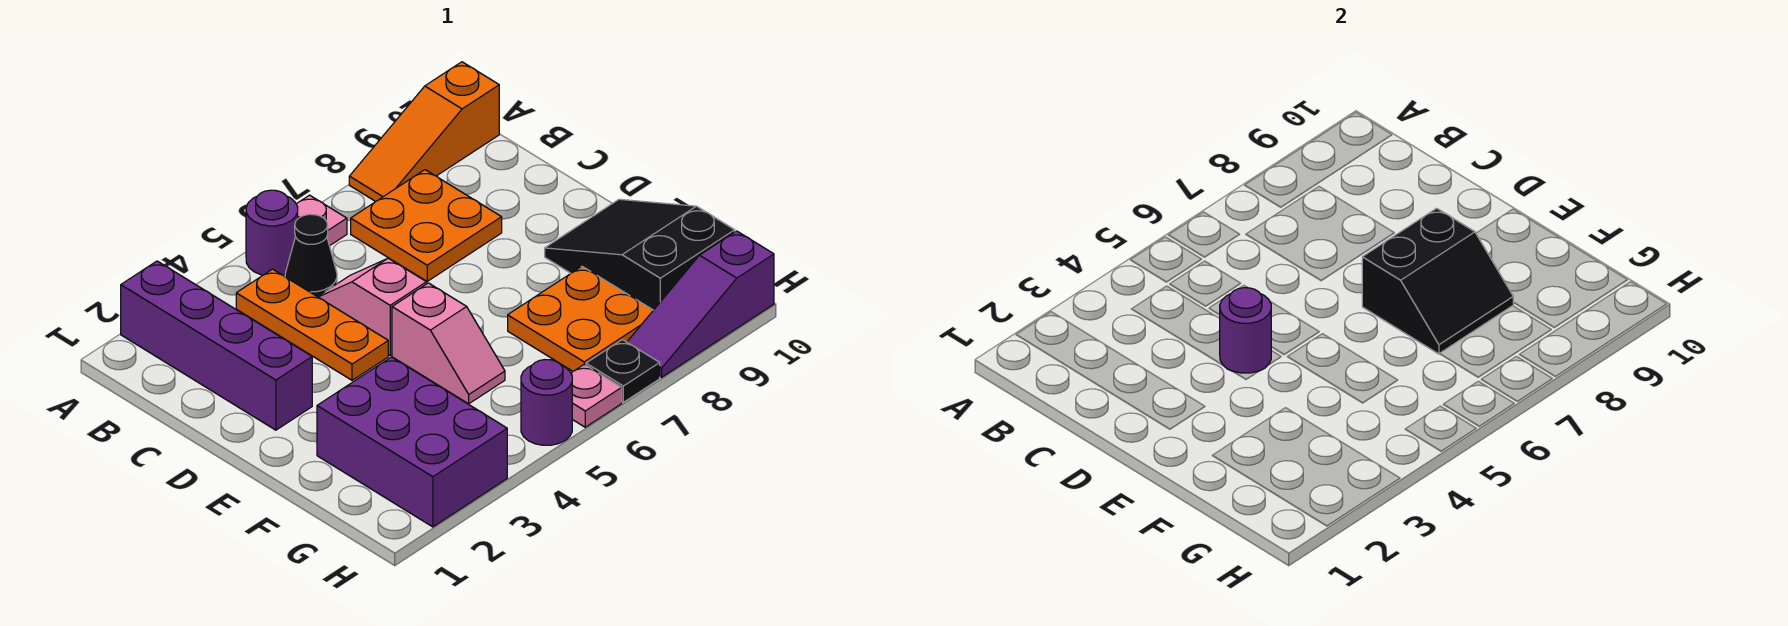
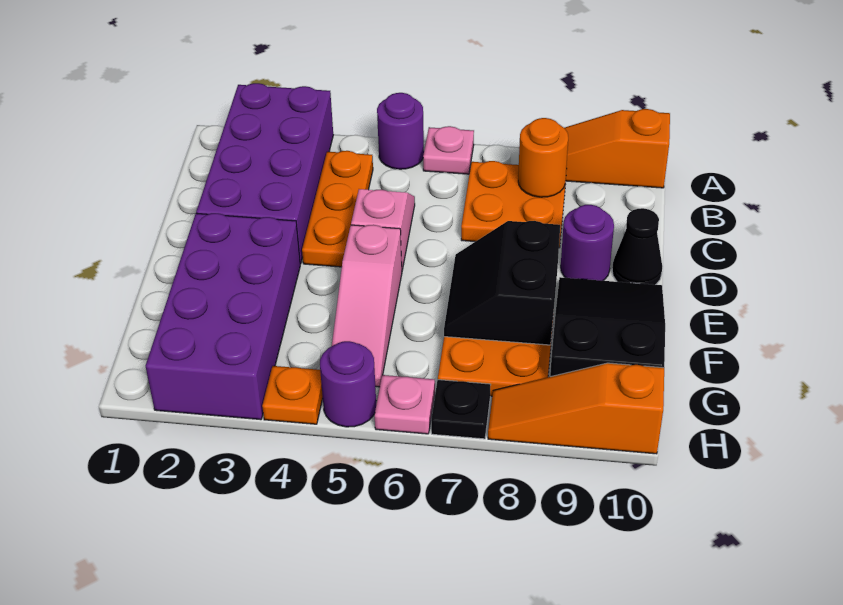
purple brick A2:D2 level 1 -> purple brick A2:D3 level 1
black cone B5 level 1 -> black cone D10 level 1
none -> orange round brick B8 level 2
purple round brick D4 level 2 -> purple round brick D9 level 1
pink slope E5:F5 level 1 top E -> pink slope E5:G5 level 1 top E
black slope E7:F8 level 2 top E -> black slope E7:F8 level 2 top 8
purple brick F2:H3 level 1 -> purple brick E2:H3 level 1
none -> orange plate H4 level 1
purple slope H8:H10 level 1 top 10 -> orange slope H8:H10 level 1 top 10

